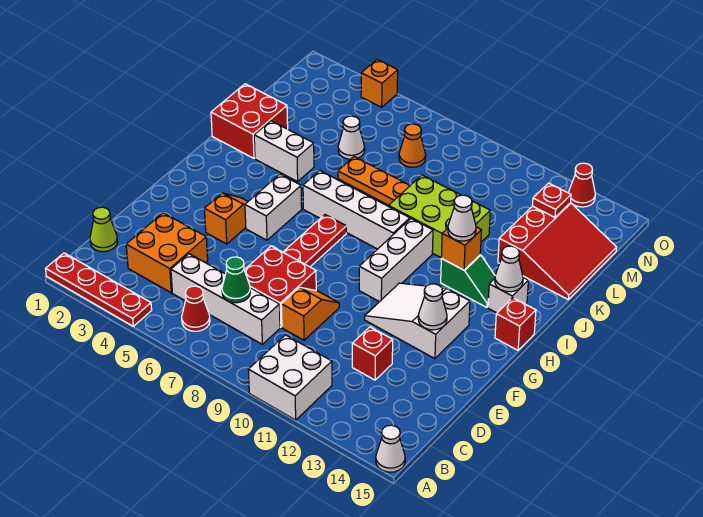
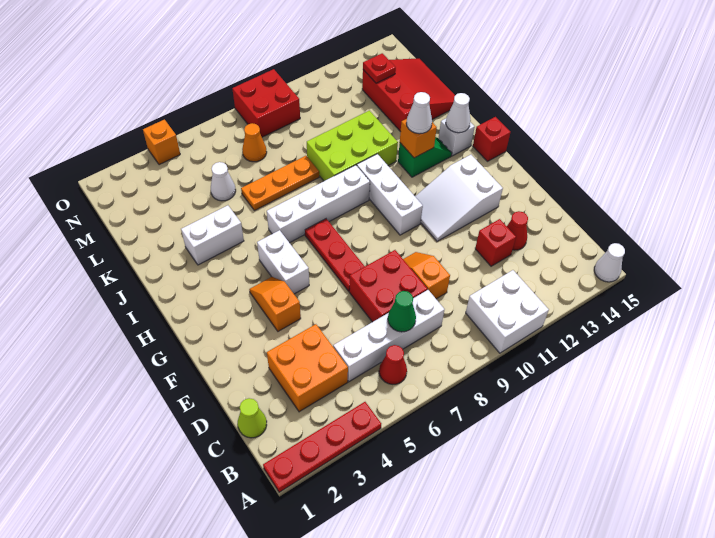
white cone F13 level 2 -> none
red brick J1:K2 level 1 -> red brick N8:O9 level 1
red cone O13 level 1 -> red cone D13 level 1

